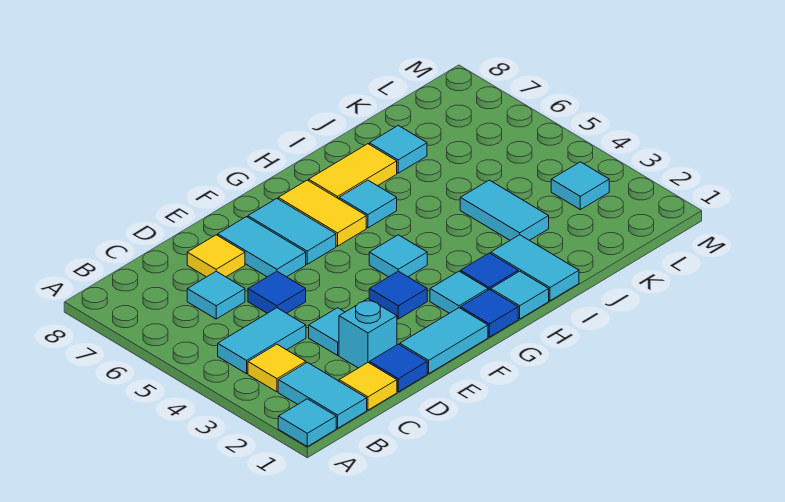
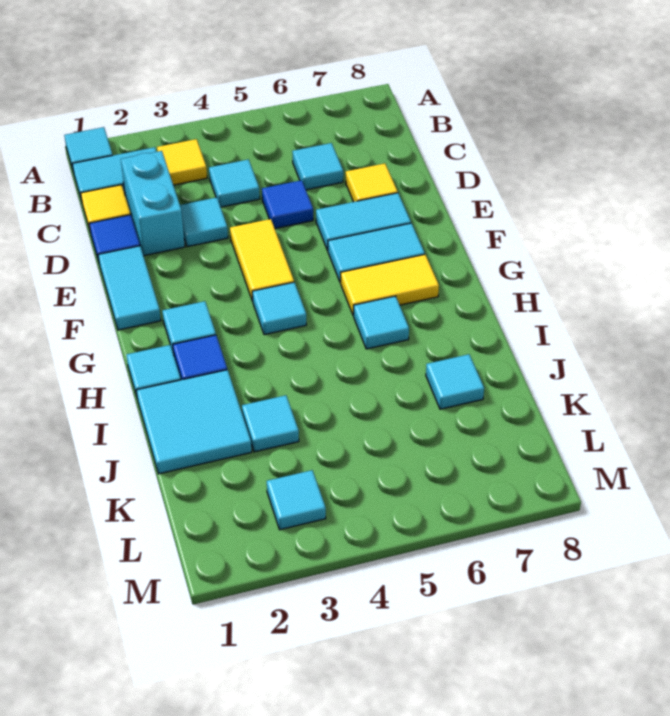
cyan tile B4:C4 level 1 -> cyan tile C4 level 1
cyan brick D2 level 1 -> cyan brick C2:D2 level 1
blue tile F3 level 1 -> none
blue tile G1 level 1 -> none
yellow tile H7:I7 level 1 -> yellow tile E4:F4 level 1
cyan tile I1:I2 level 1 -> cyan tile I1:J2 level 1
cyan tile J3:J4 level 1 -> cyan tile J3 level 1

